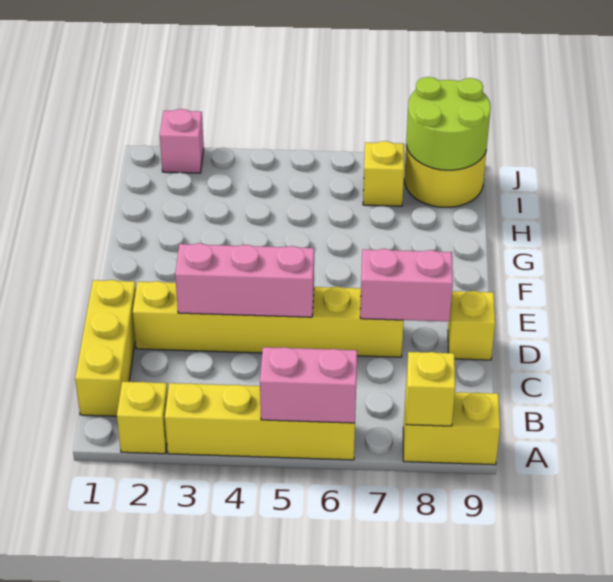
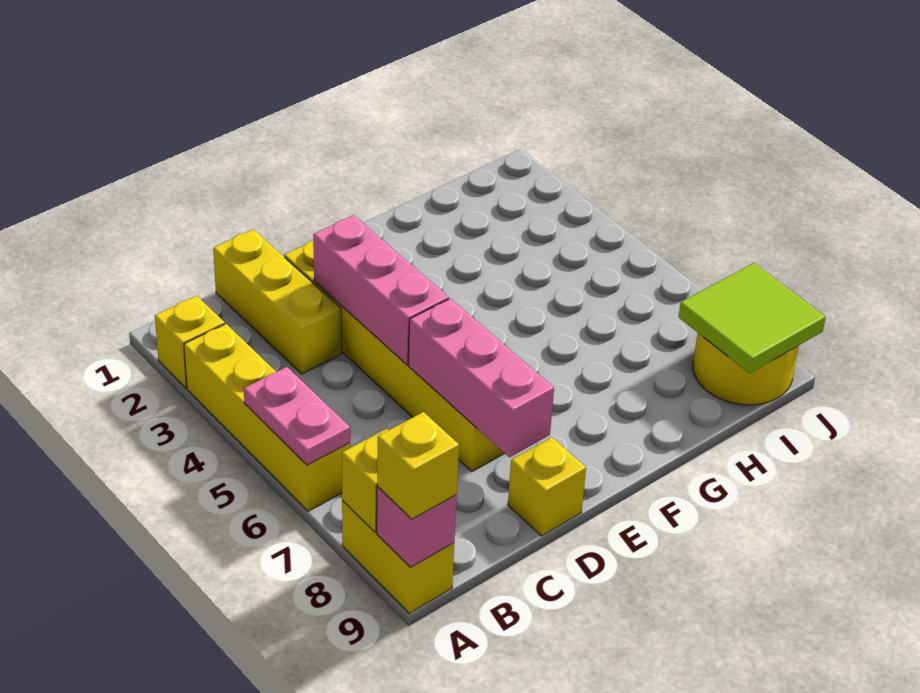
pink brick A5:A6 level 2 -> pink plate A5:A6 level 2
yellow brick B1:D1 level 1 -> yellow brick C1:C3 level 1
pink brick D7:D8 level 2 -> pink brick D6:D8 level 2
yellow brick I7 level 1 -> yellow brick A9 level 3
lime round brick I8:J9 level 2 -> lime tile I8:J9 level 2
pink brick J2 level 1 -> pink brick A9 level 2

